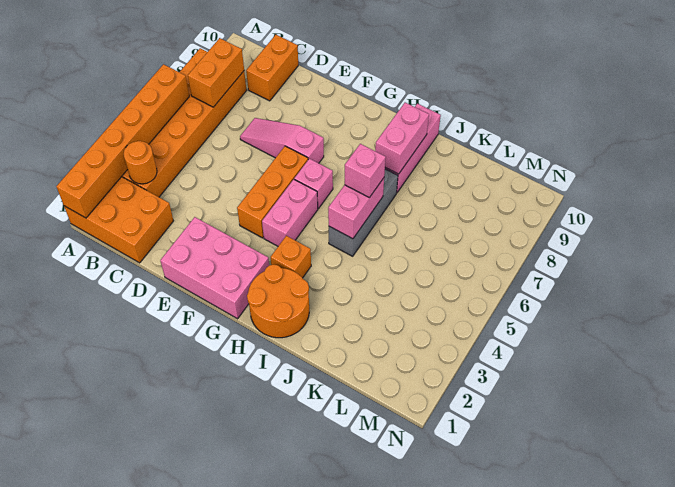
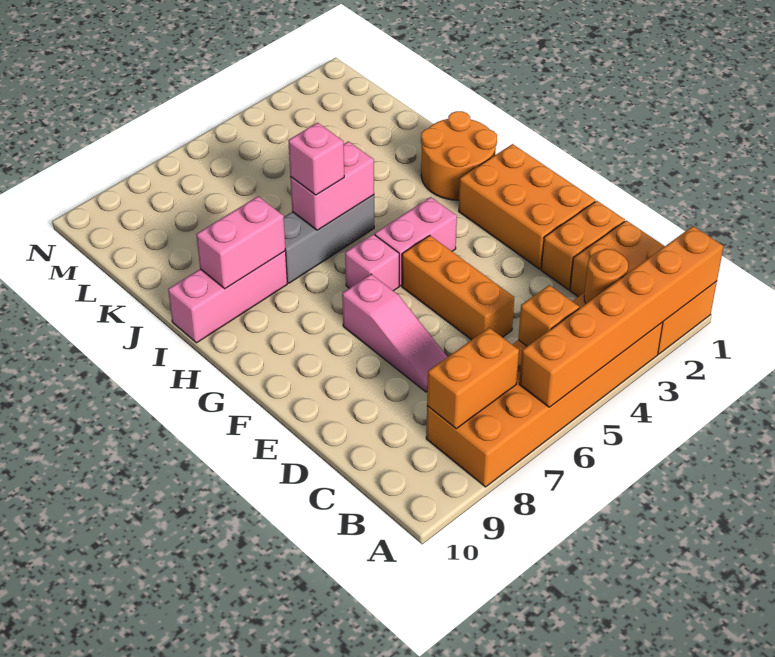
orange brick C9:C10 level 1 -> orange brick D1:D2 level 1
pink brick E1:G2 level 1 -> orange brick E1:G2 level 1
orange brick F4:F6 level 1 -> orange brick D5:F5 level 1
orange brick H3 level 1 -> orange brick B5 level 2

